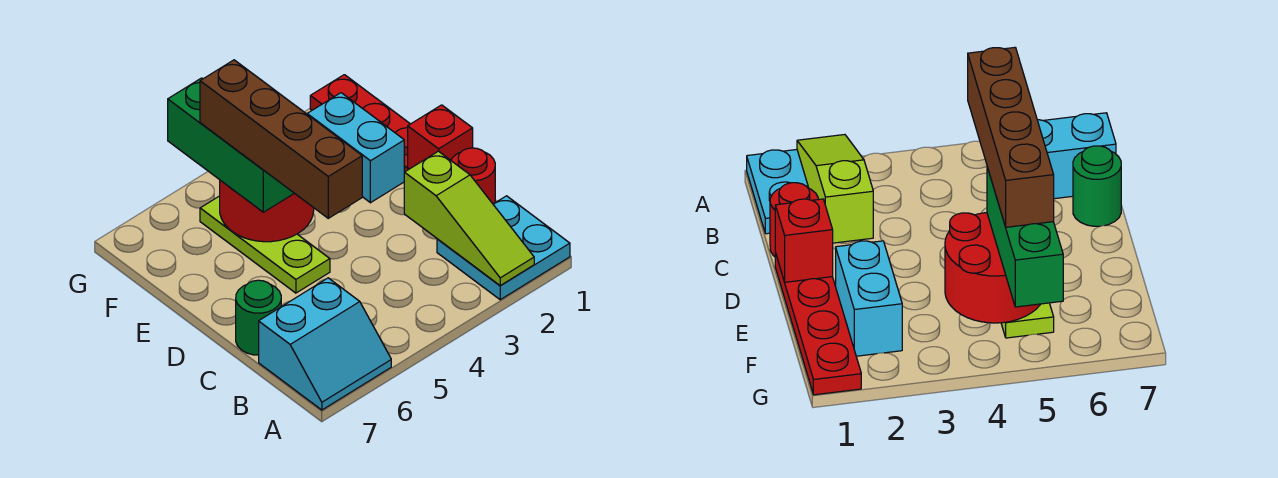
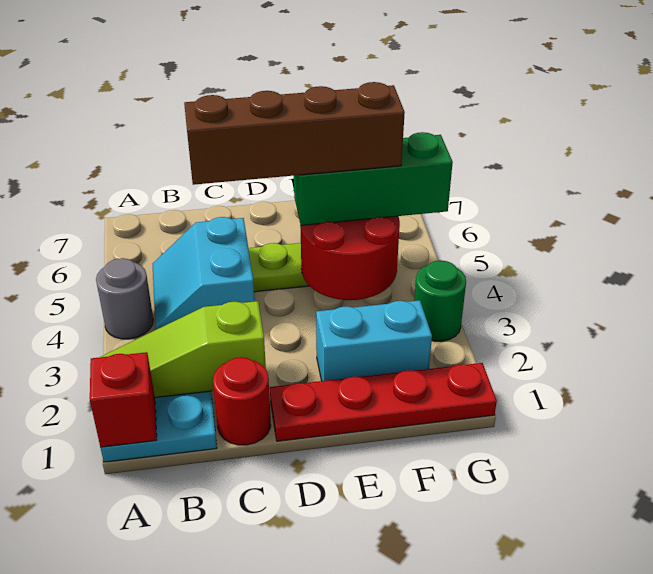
none -> grey round brick A4 level 1
cyan slope A6:B7 level 1 top B -> cyan slope B4:C5 level 1 top C
green round brick C7 level 1 -> green round brick G3 level 1
red brick D1 level 2 -> red brick A1 level 2

